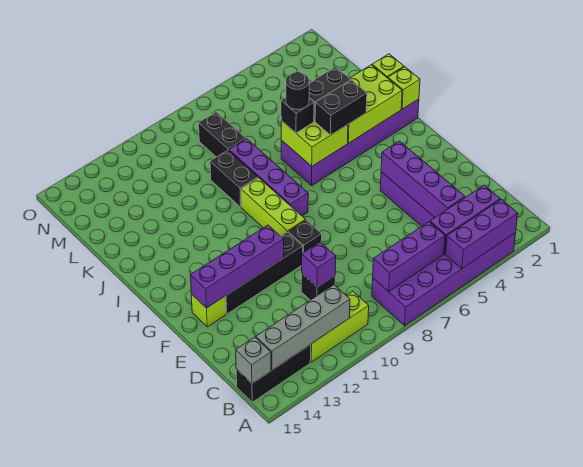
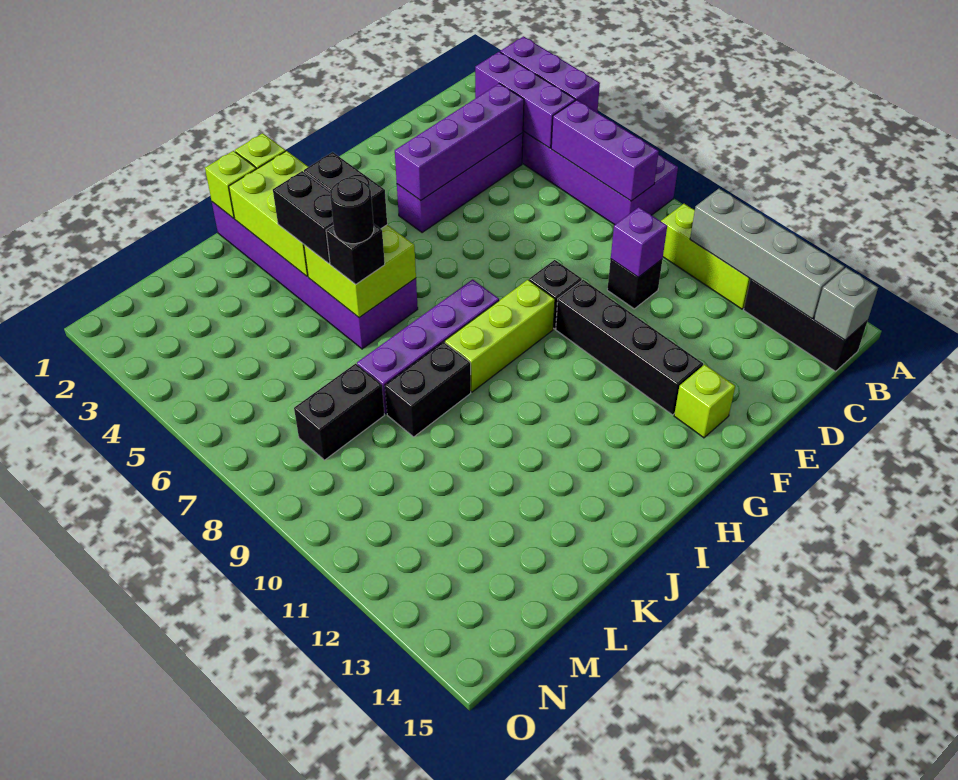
purple brick F11:F14 level 2 -> none

